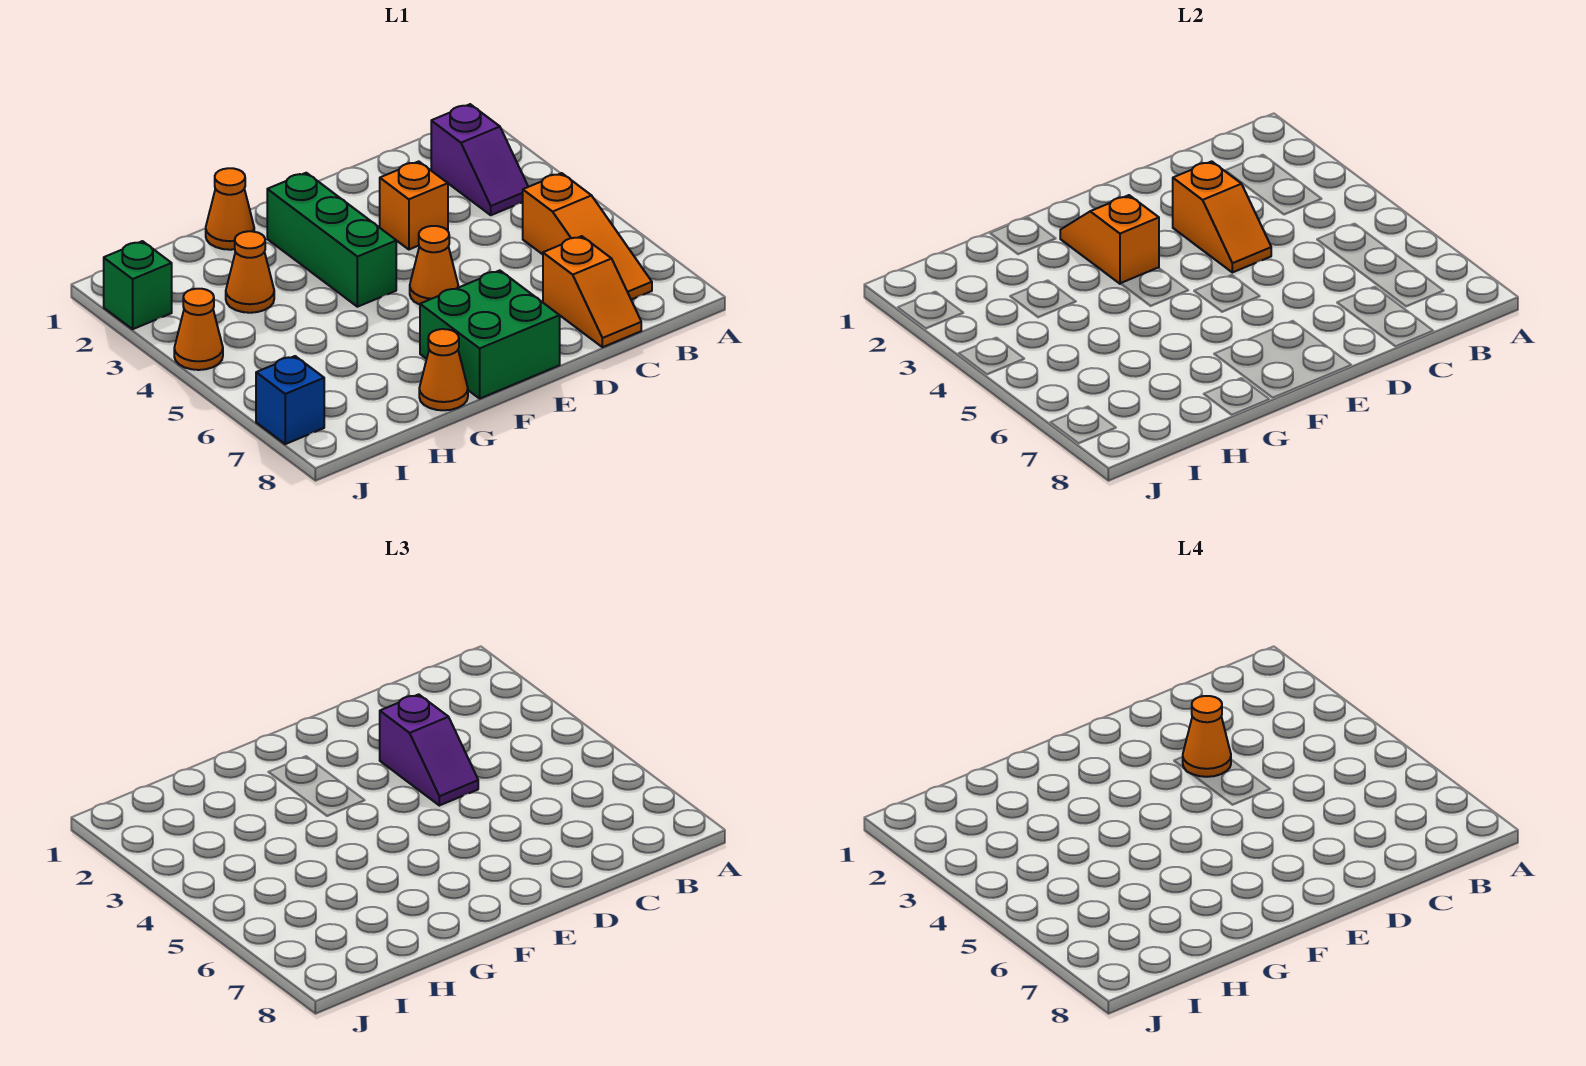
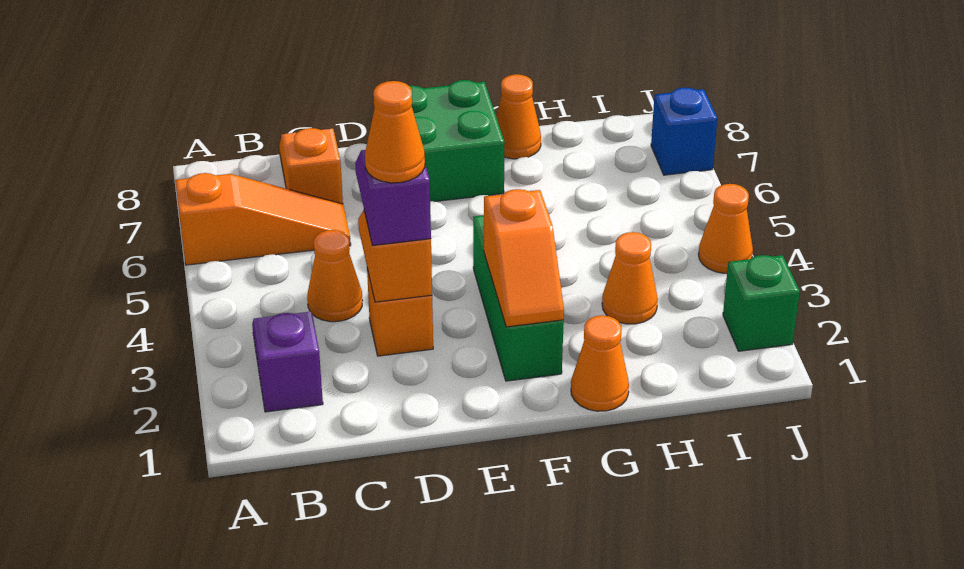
orange slope B5:B7 level 1 top 5 -> orange slope A6:C6 level 1 top A
orange cone E5 level 1 -> orange cone C4 level 1

